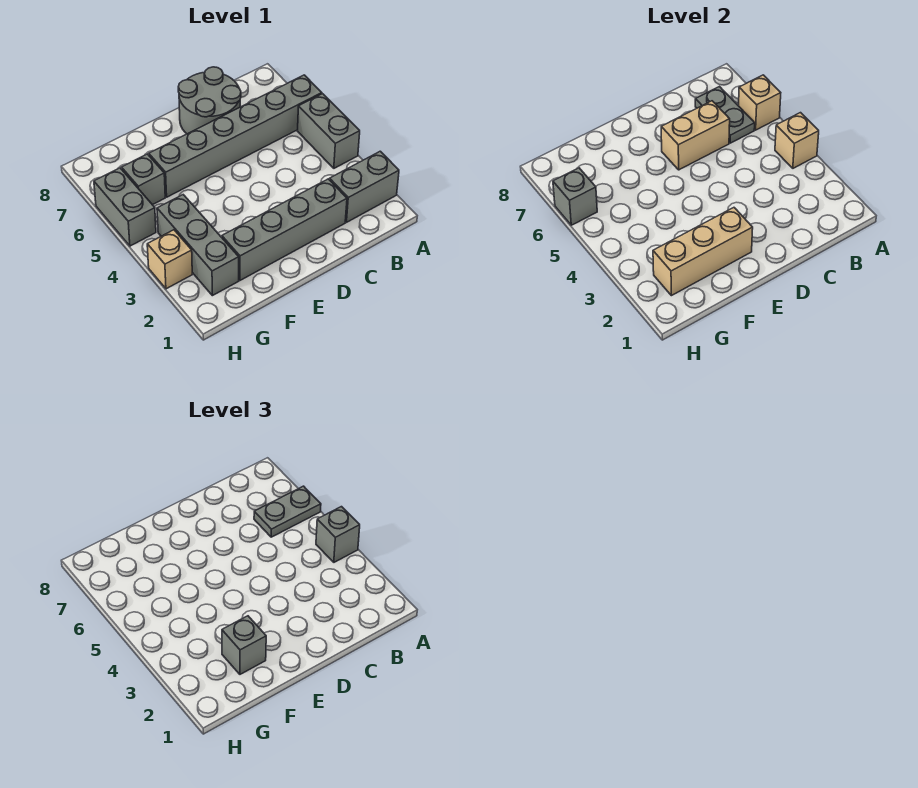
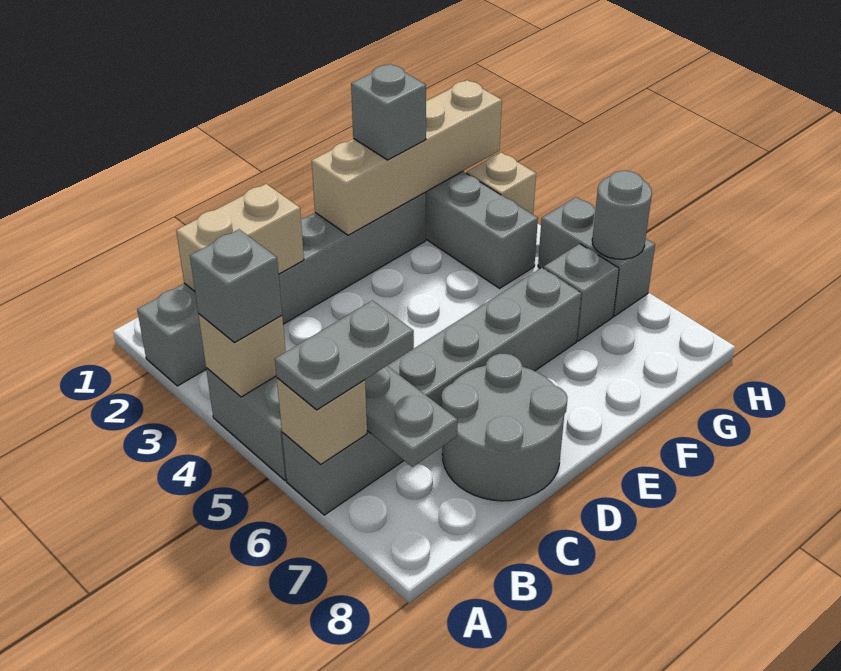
tan brick C6:D6 level 2 -> tan brick B2:C2 level 2
tan brick E2:G2 level 2 -> tan brick E2:H2 level 2
grey brick H6 level 2 -> grey round brick H6 level 2

